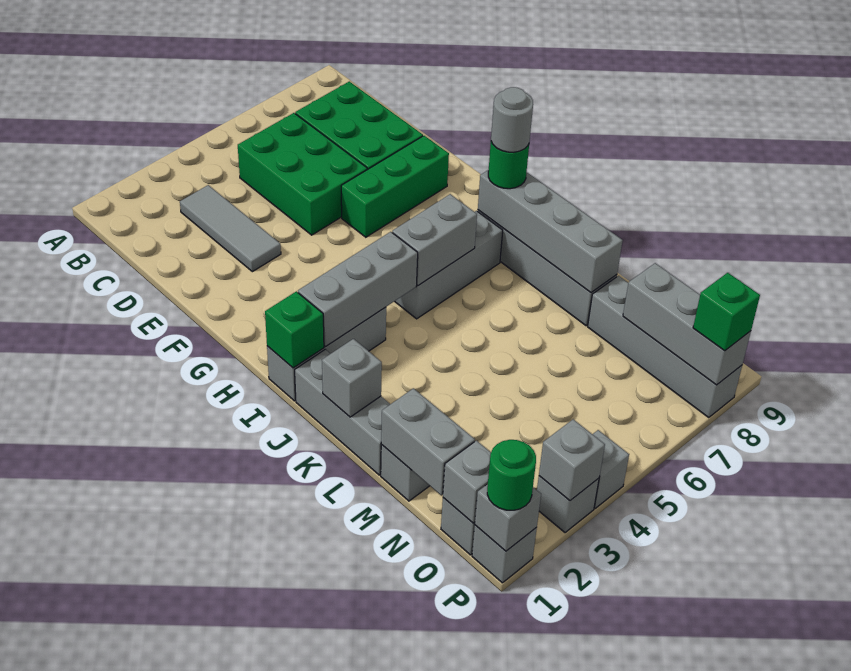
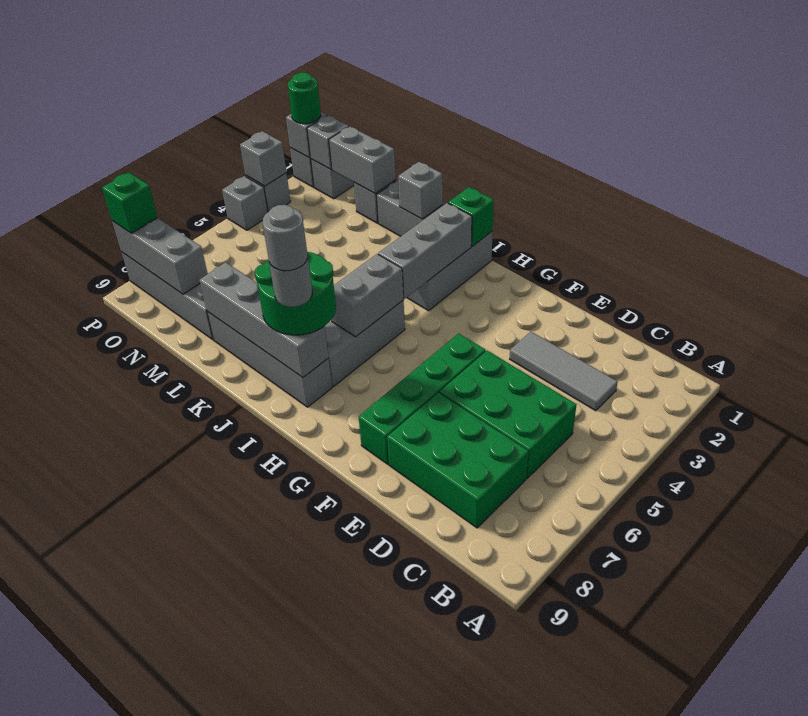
green brick F6:F8 level 1 -> green brick F5:F8 level 1
green round brick I8 level 3 -> green round brick I7:J8 level 3
none -> grey round brick I8 level 5

